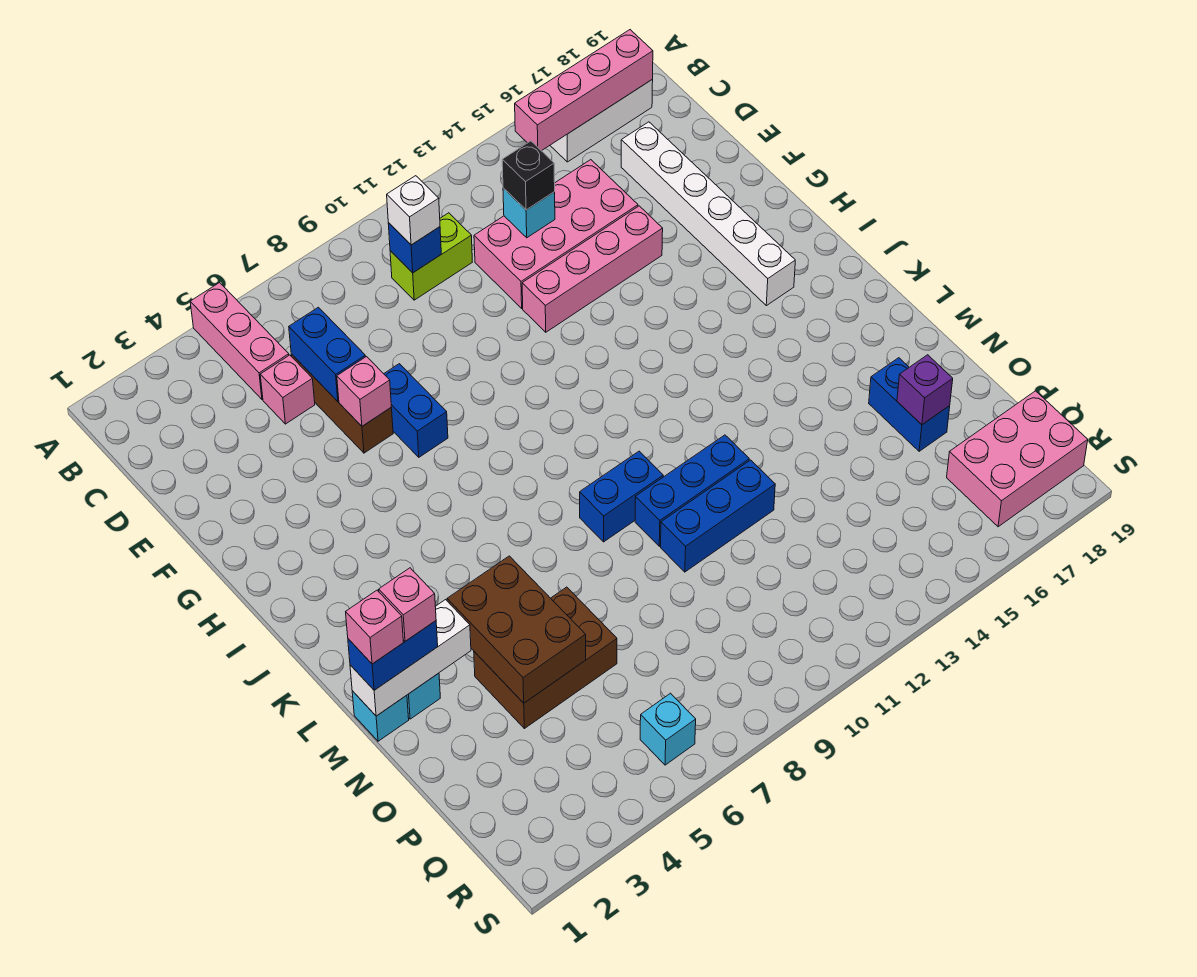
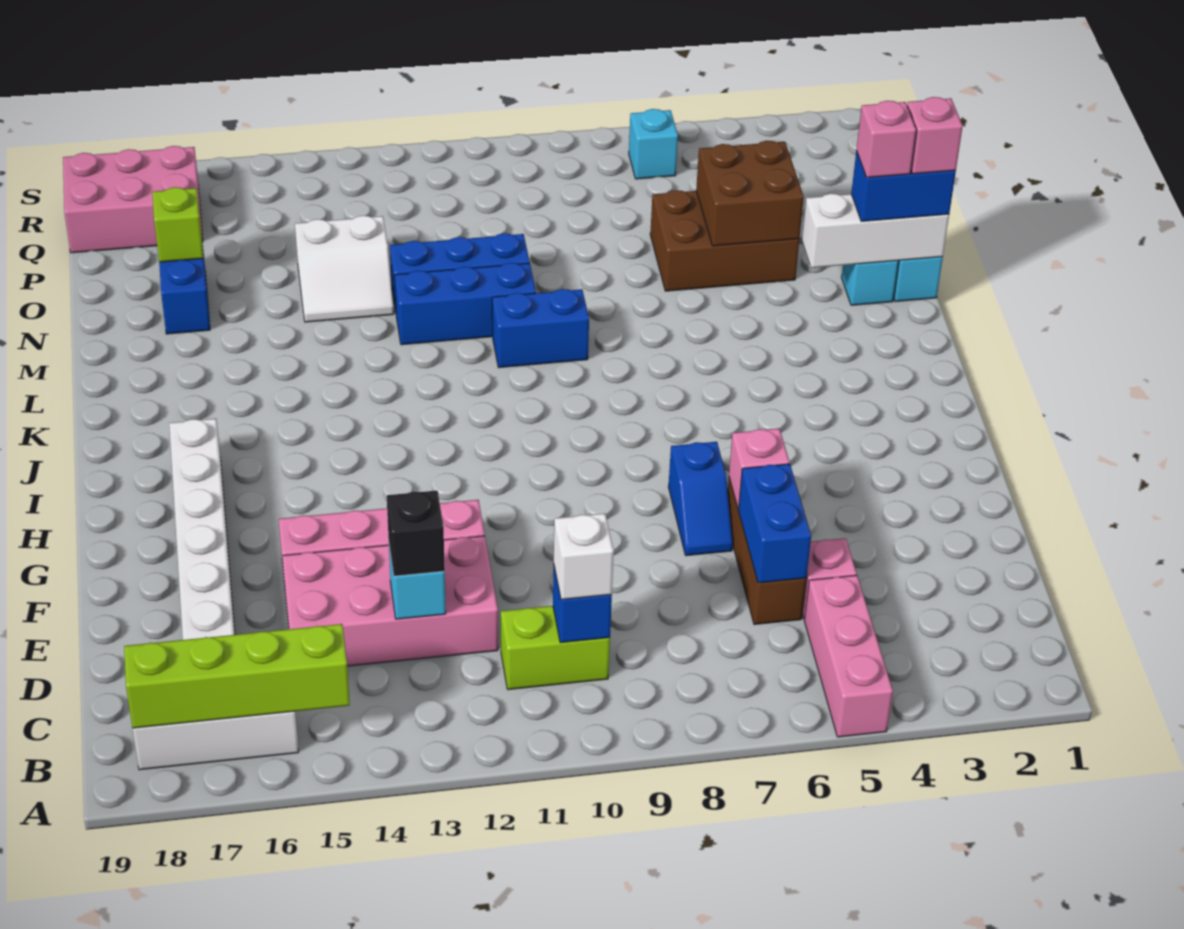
pink brick B15:B18 level 2 -> lime brick B15:B18 level 2
blue brick F7:G7 level 1 -> blue slope F7:G7 level 1 top G
brown brick M4:O5 level 2 -> brown brick N4:O5 level 2
none -> white slope N13:O14 level 1 top O
purple brick O17 level 2 -> lime brick O17 level 2

